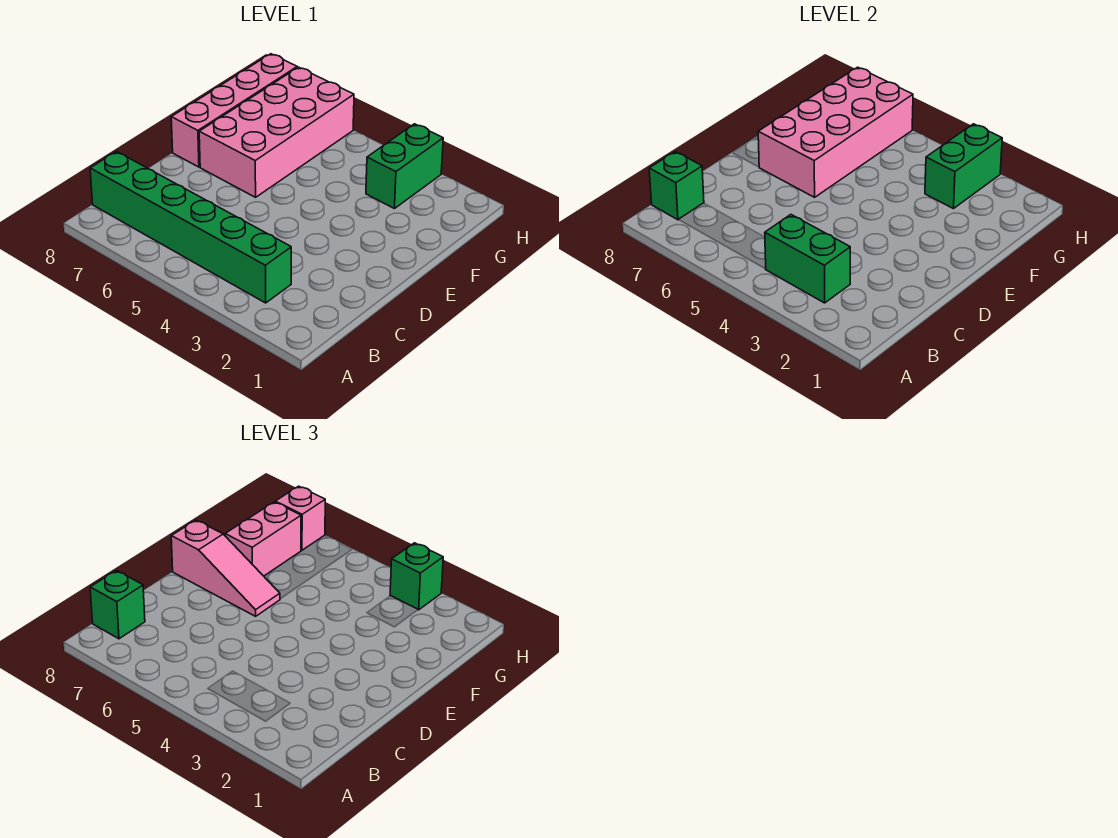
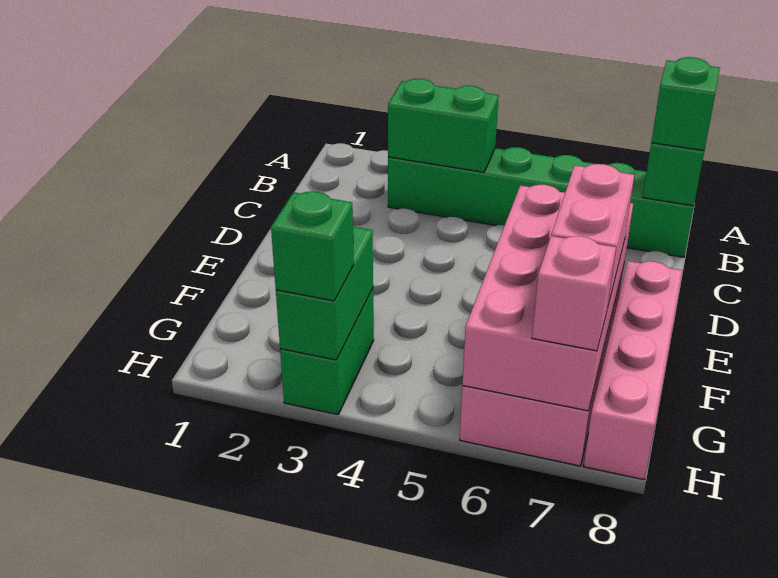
pink slope E6:E8 level 3 top 8 -> none

